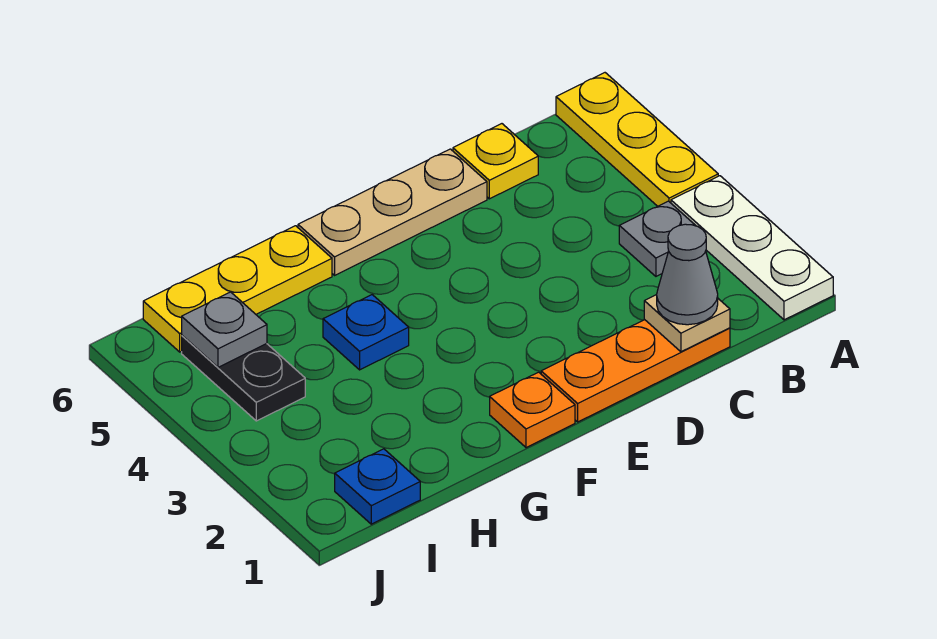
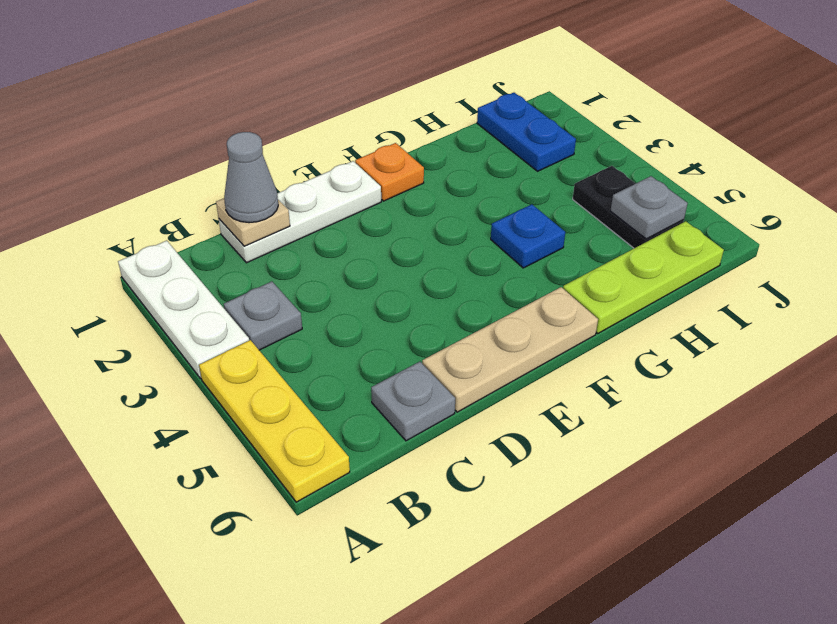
orange plate C1:E1 level 1 -> white plate C1:E1 level 1
yellow plate C6 level 1 -> grey plate C6 level 1
yellow plate G6:I6 level 1 -> lime plate G6:I6 level 1
blue plate I1 level 1 -> blue plate I1:I2 level 1

